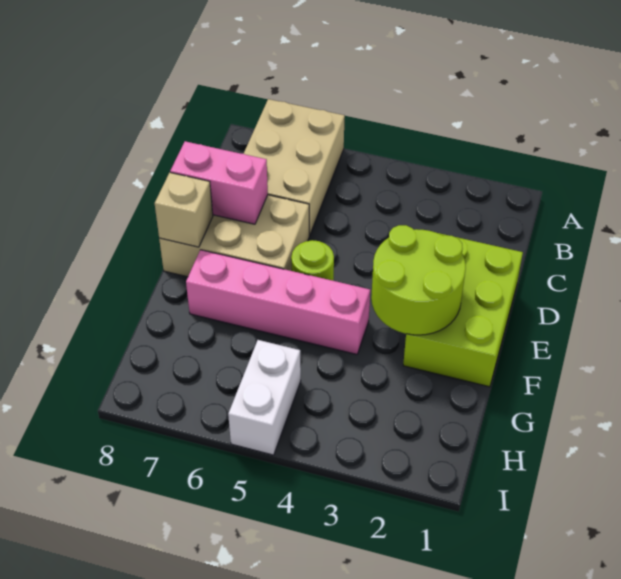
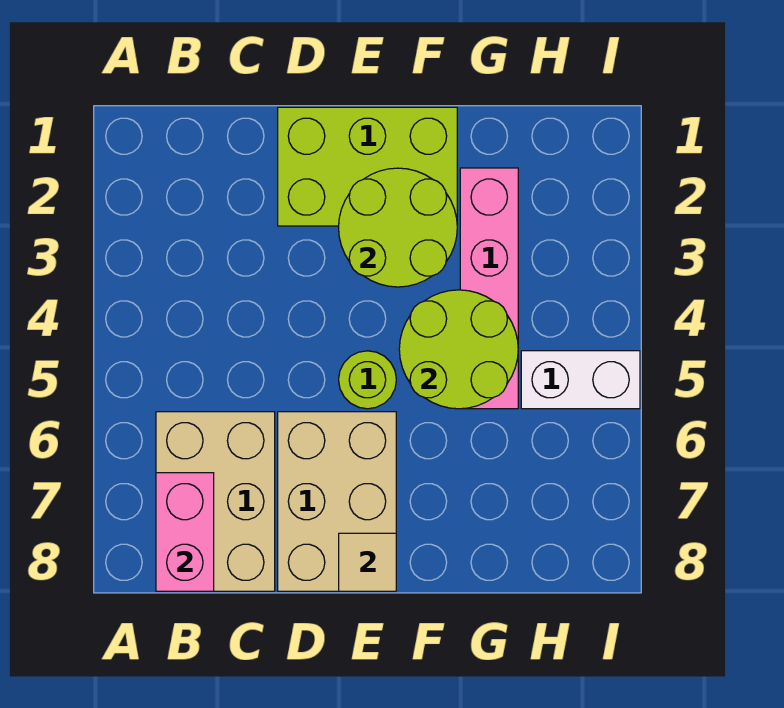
tan brick A6:C7 level 1 -> tan brick B6:C8 level 1
pink brick D7:D8 level 2 -> pink brick B7:B8 level 2
tan brick E8 level 2 -> tan tile E8 level 2
pink brick F4:F7 level 1 -> pink brick G2:G5 level 1
none -> lime round brick F4:G5 level 2

